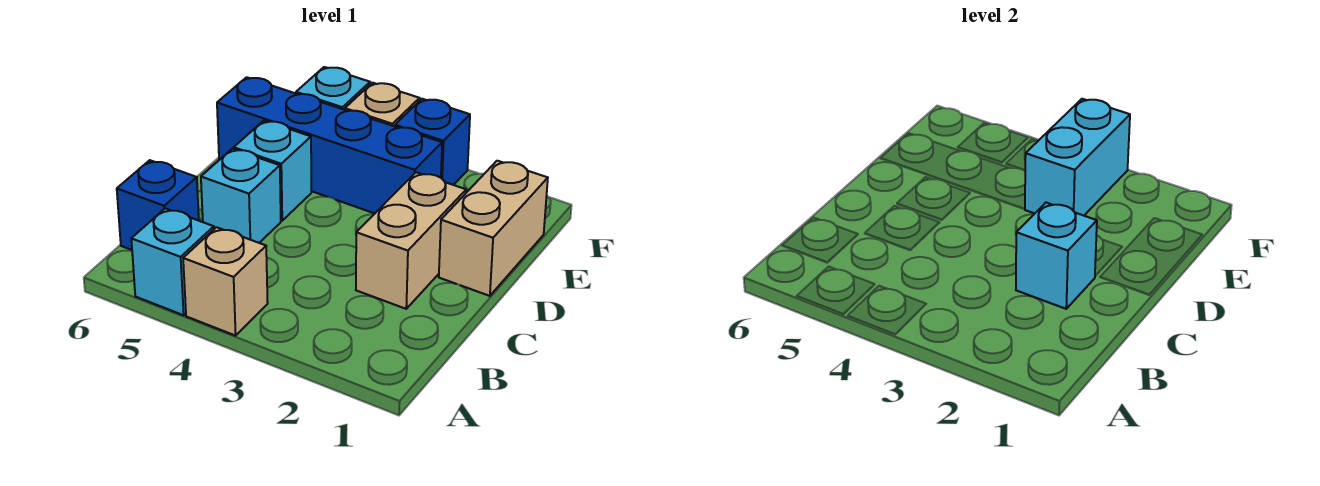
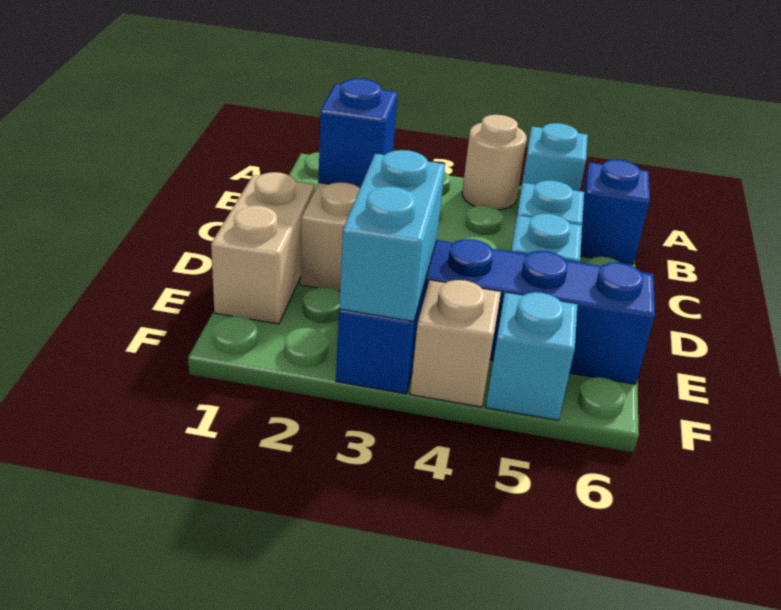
tan brick A4 level 1 -> tan round brick A4 level 1
cyan brick C2 level 2 -> blue brick C2 level 2

